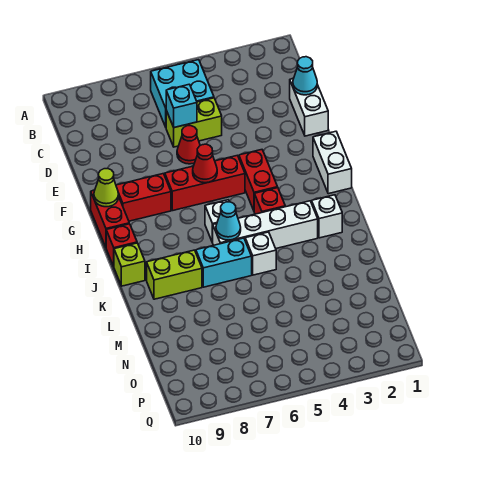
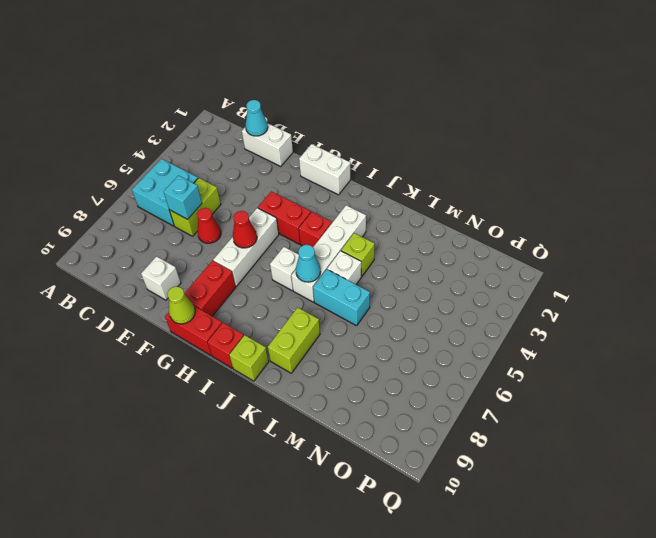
red brick G5:G7 level 1 -> white brick G5:G7 level 1
white brick J2 level 1 -> white brick E9 level 1
none -> lime brick K4 level 1
cyan brick K6:K7 level 1 -> cyan brick K6:L6 level 1

